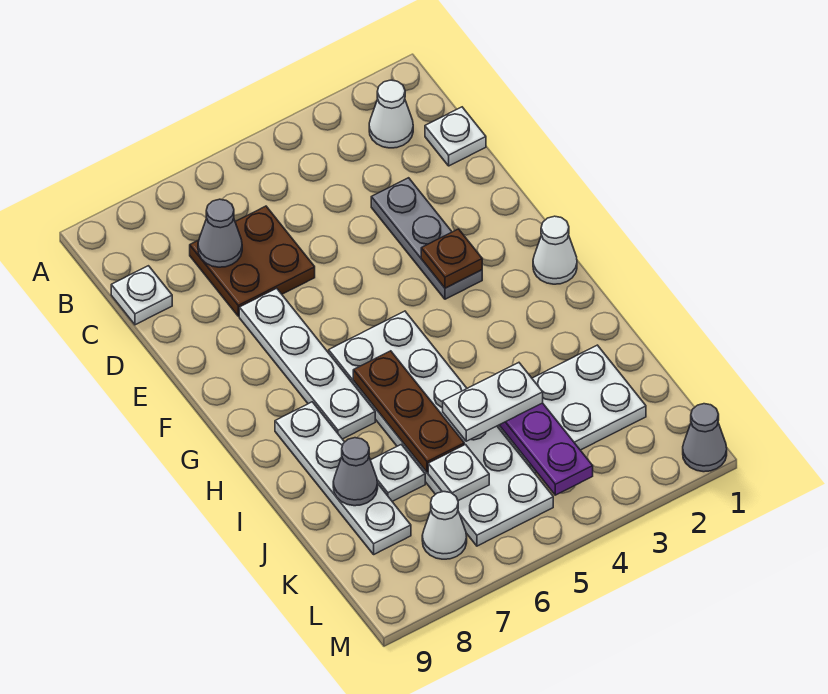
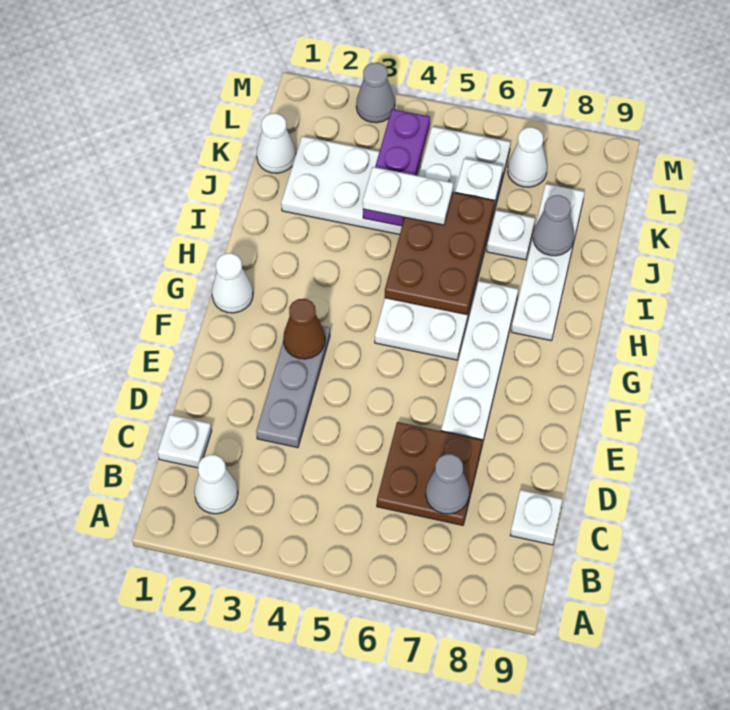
brown plate F3 level 2 -> brown cone F3 level 2
brown plate H6:J6 level 2 -> brown plate H5:J6 level 2
none -> white cone K1 level 1
grey cone M1 level 1 -> grey cone M3 level 1

